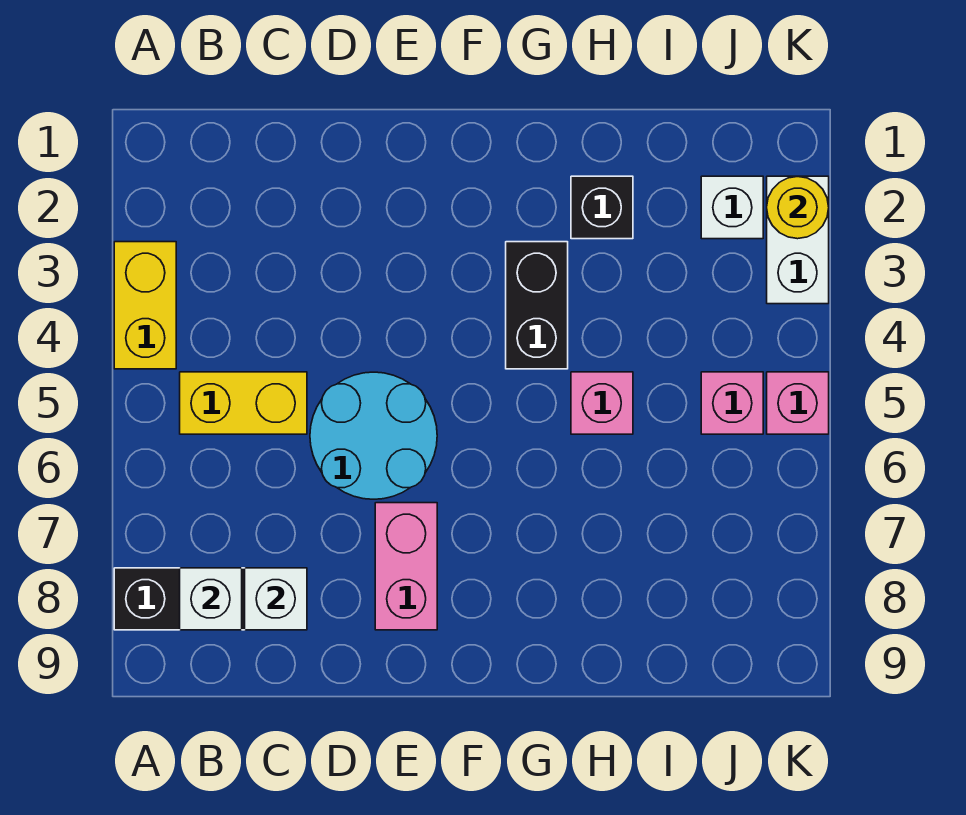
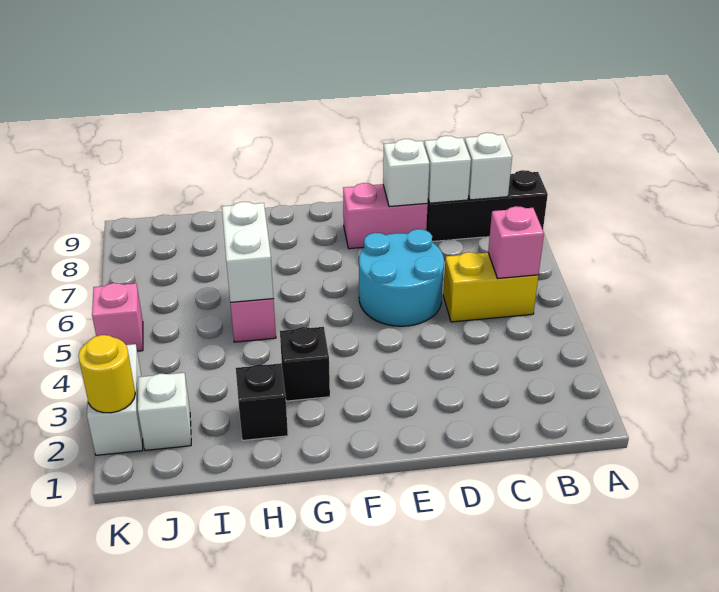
yellow brick A3:A4 level 1 -> none
none -> white brick D8 level 2
pink brick E7:E8 level 1 -> pink brick D8:E8 level 1
black brick G3:G4 level 1 -> black brick G3 level 1
none -> white brick H5:H6 level 2
pink brick J5 level 1 -> pink brick B5 level 2

